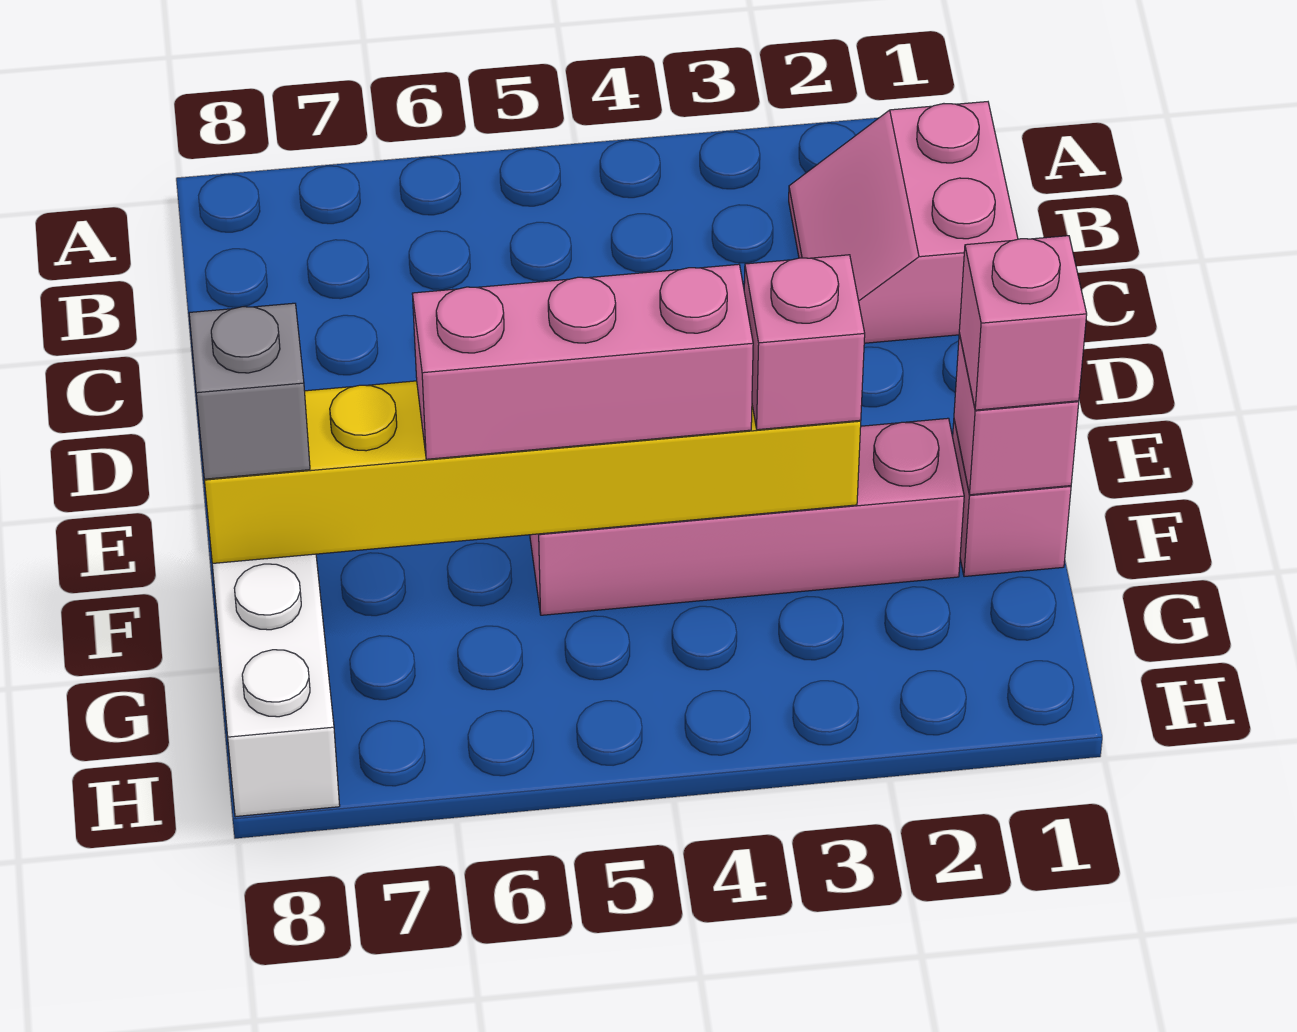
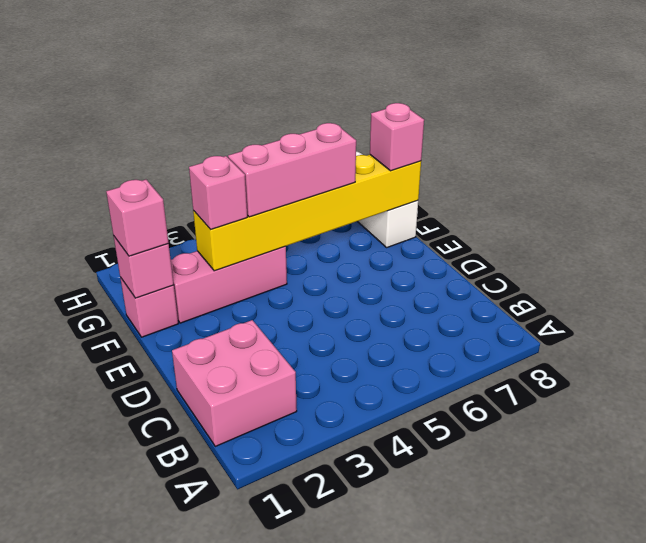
pink slope B1:C2 level 1 top 1 -> pink brick B1:C2 level 1
pink brick F2:F5 level 1 -> pink brick F2:F4 level 1
grey brick F8 level 3 -> pink brick F8 level 3

